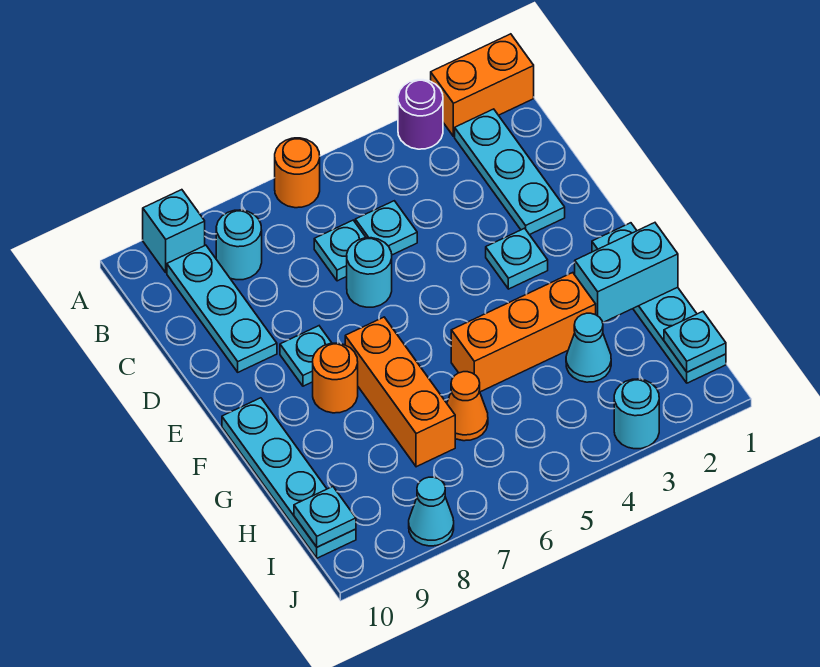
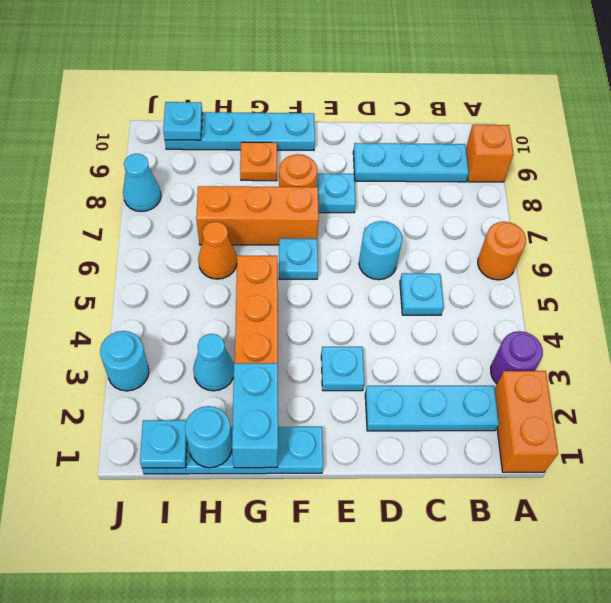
cyan brick A9 level 1 -> orange brick A9 level 1
cyan round brick B8 level 1 -> cyan round brick H1 level 2
cyan plate C6 level 1 -> cyan plate F6 level 1
none -> orange plate G9 level 1

